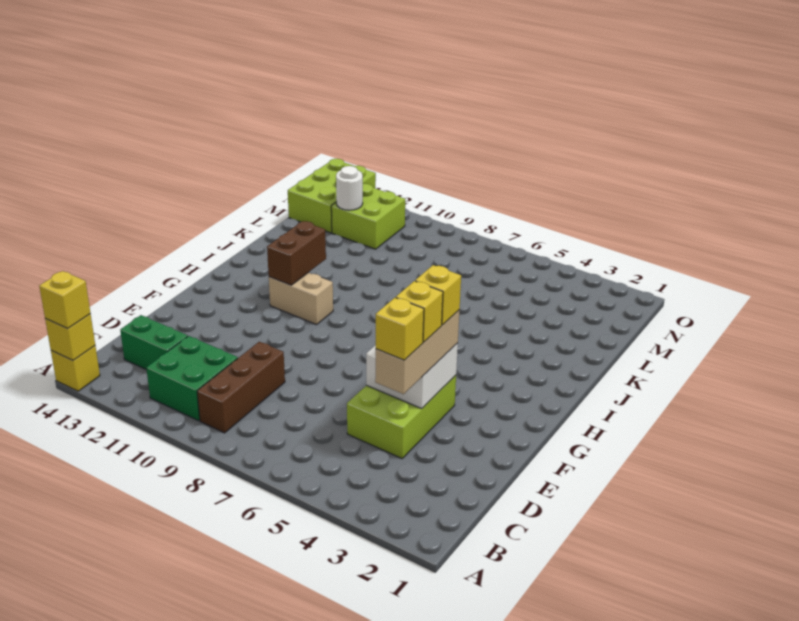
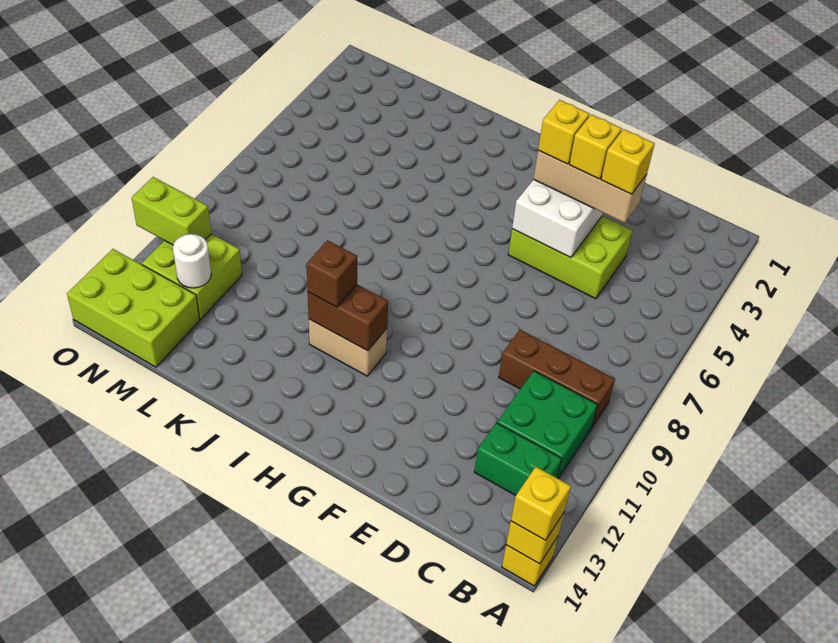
green brick C12:C13 level 1 -> green brick B12:C12 level 1
tan brick H10:H11 level 1 -> tan brick H11:I11 level 1
none -> brown brick I11 level 3
none -> lime brick N11:O11 level 2

